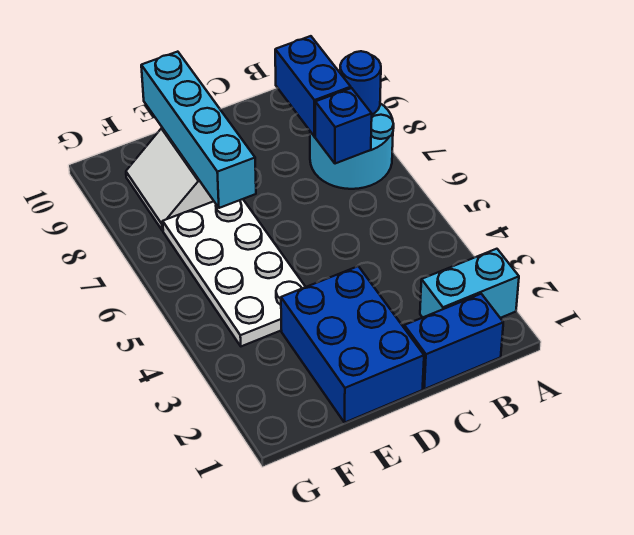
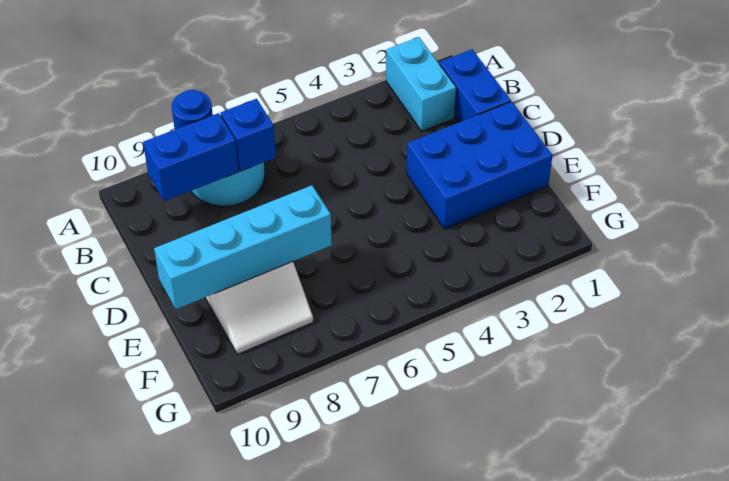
white plate E4:F7 level 1 -> none

